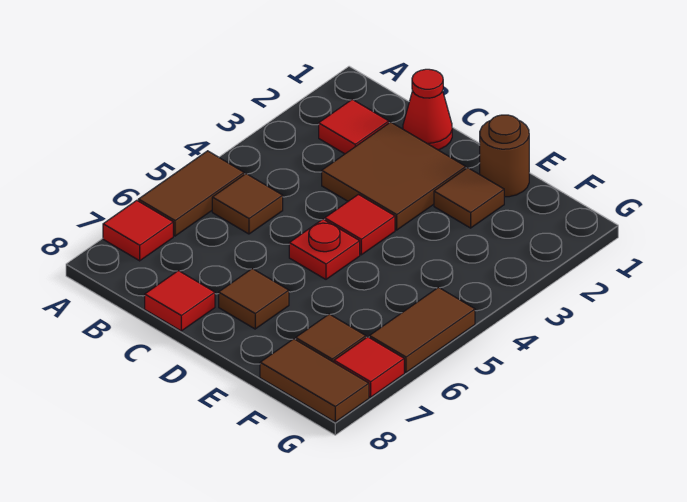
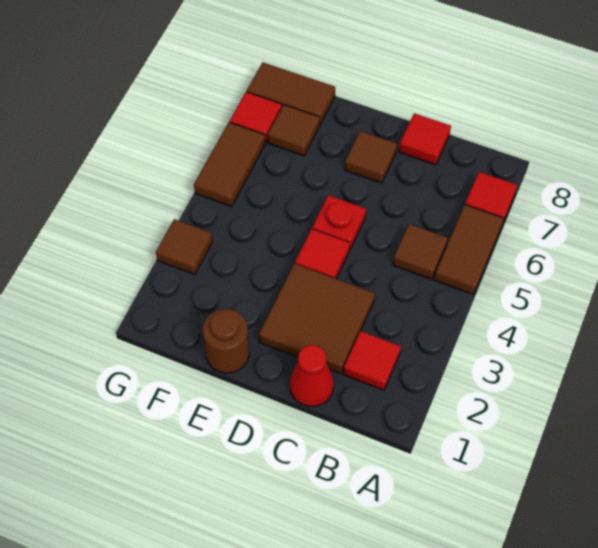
brown tile E2 level 1 -> brown tile G3 level 1

